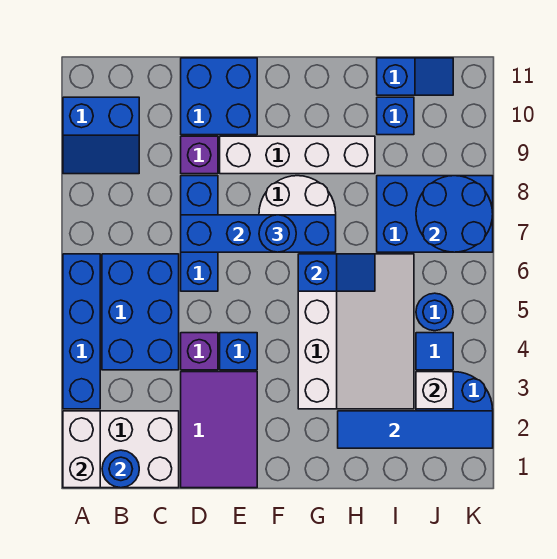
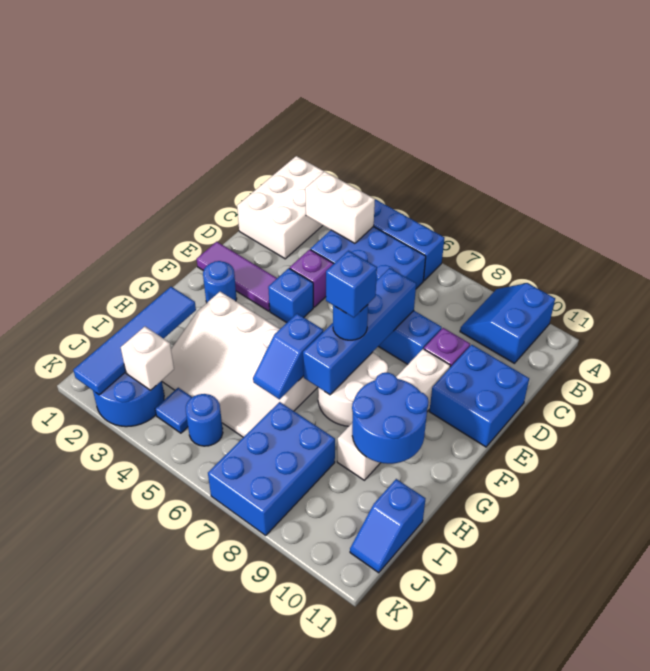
white brick A1:A2 level 2 -> white brick B3:B4 level 2
blue round brick B1 level 2 -> blue round brick F2 level 1
purple tile D1:E3 level 1 -> purple tile E1:E3 level 1
blue brick I10 level 1 -> blue brick F7 level 4
blue round brick J7:K8 level 2 -> blue round brick G9:H10 level 2

